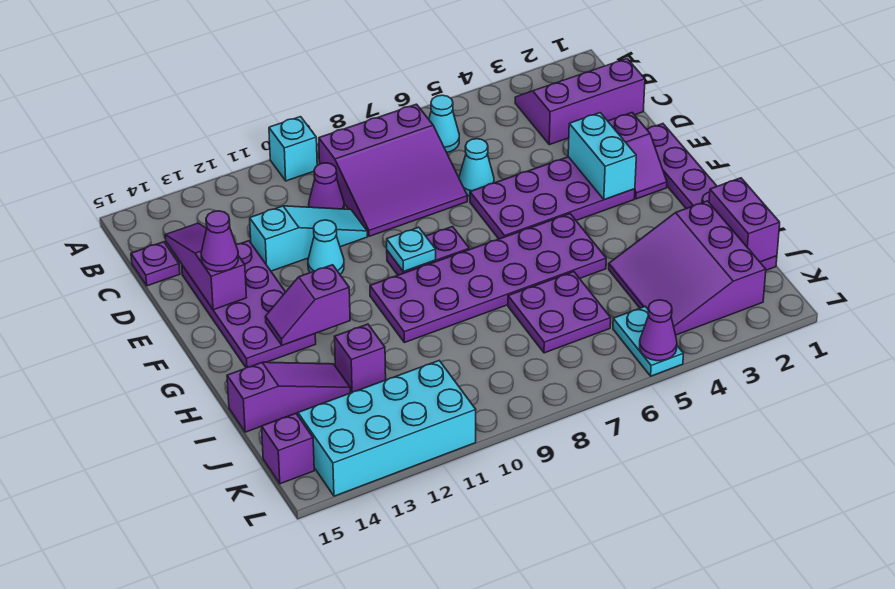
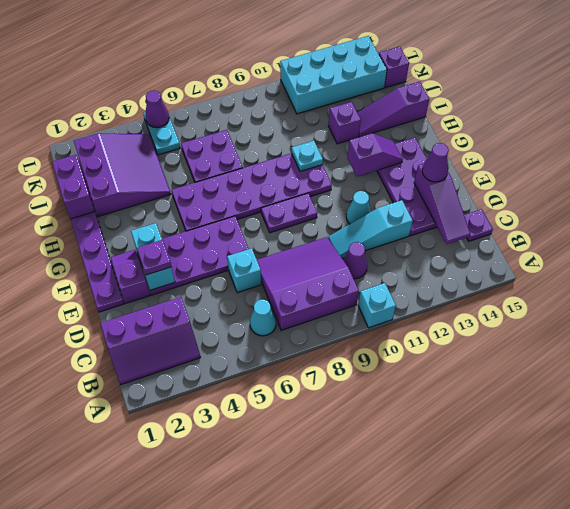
cyan cone D6 level 1 -> cyan brick D6 level 1
none -> purple plate E3 level 3
cyan plate F9 level 2 -> cyan plate H10 level 2

